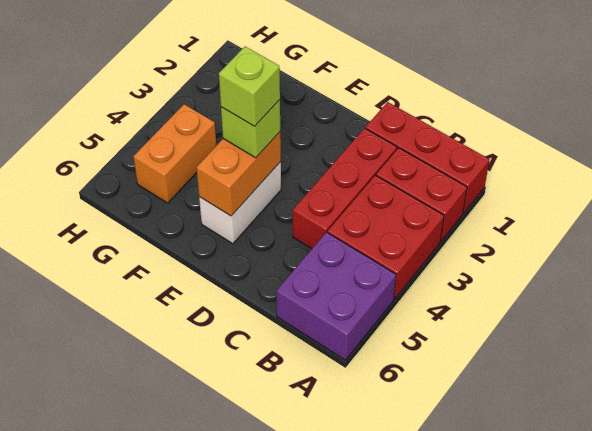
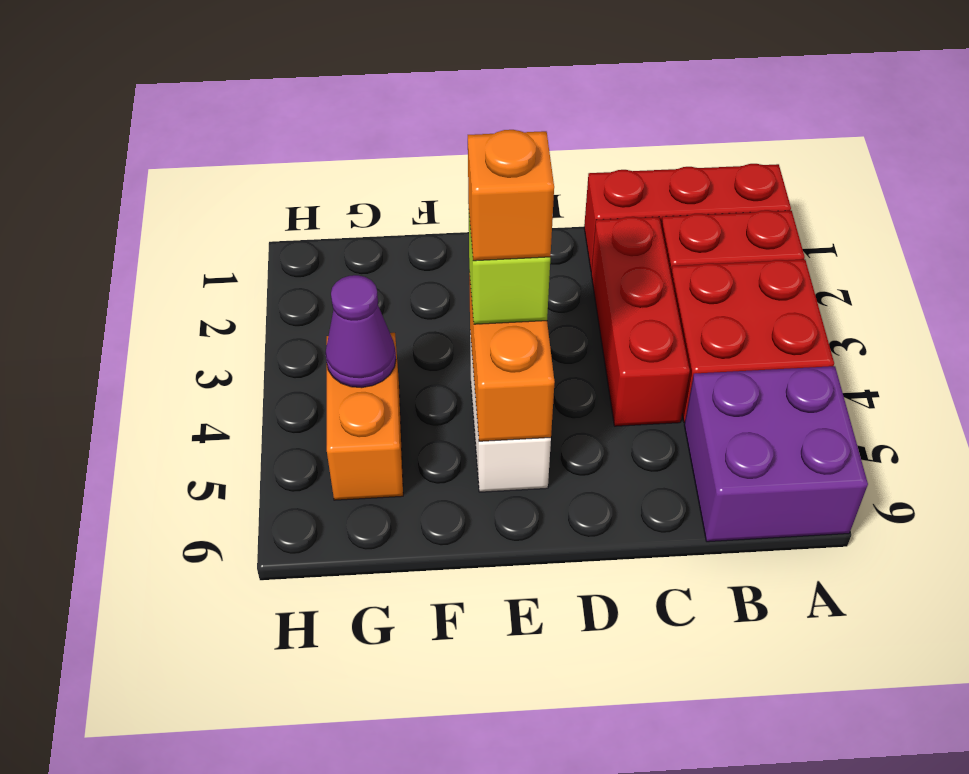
lime brick E4 level 4 -> orange brick E4 level 4
none -> purple cone G4 level 2

